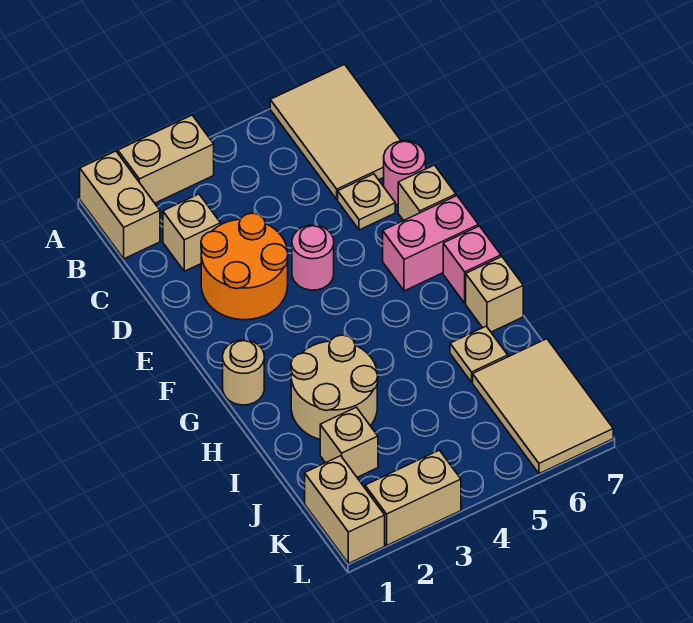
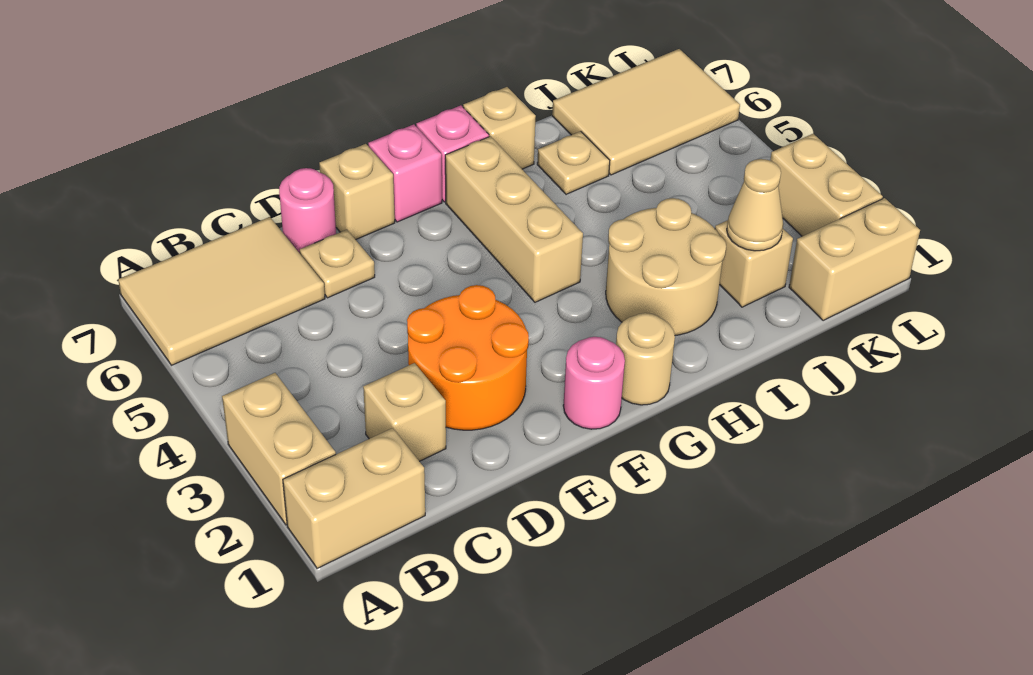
pink round brick E4 level 1 -> pink round brick F1 level 1
pink brick F6:F7 level 1 -> pink brick F7 level 1
none -> tan brick G4:G6 level 1
none -> tan cone J2 level 2

